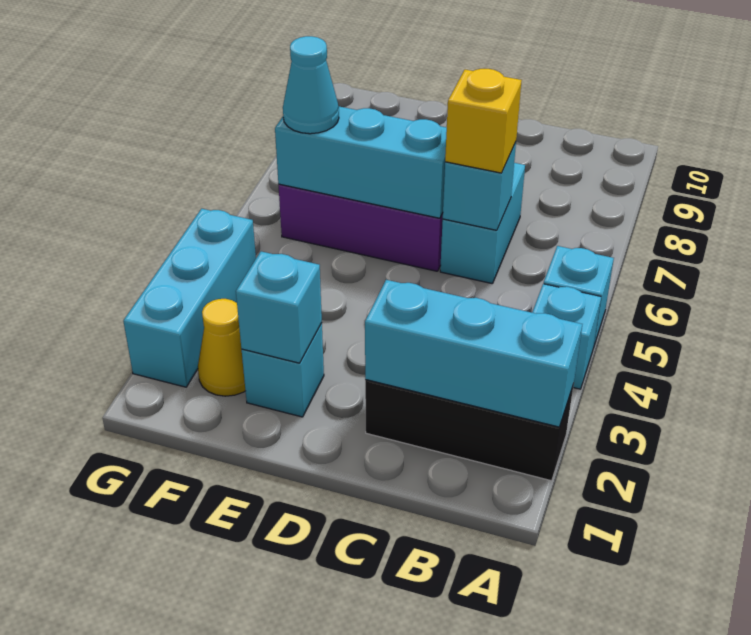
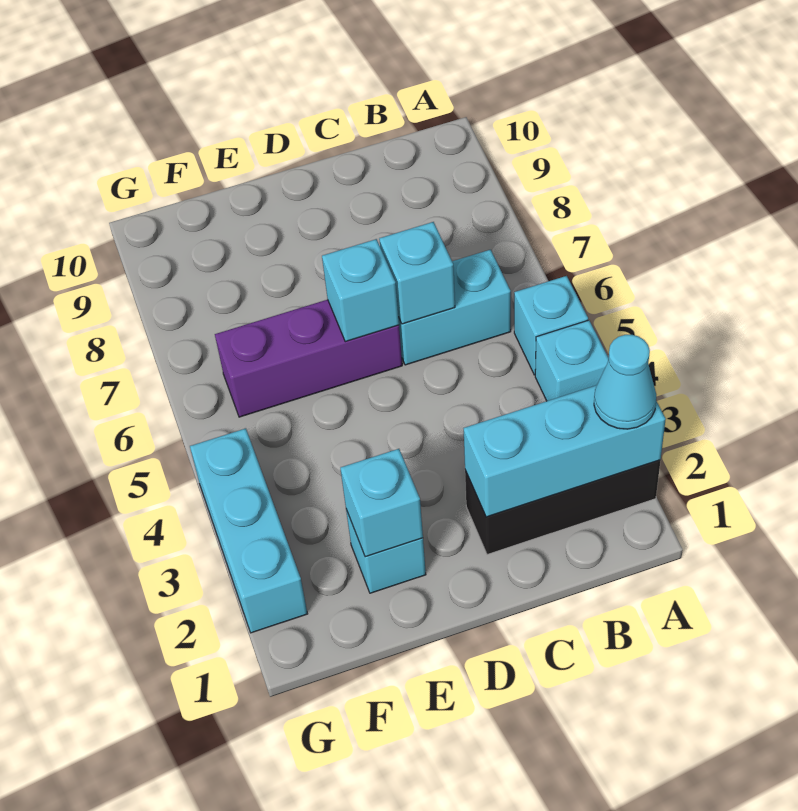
cyan brick C6:C7 level 1 -> cyan brick B6:C6 level 1
yellow brick C6 level 3 -> none
cyan brick D6:F6 level 2 -> cyan brick D6 level 2
yellow cone F2 level 1 -> none
cyan cone F6 level 3 -> cyan cone A2 level 3

